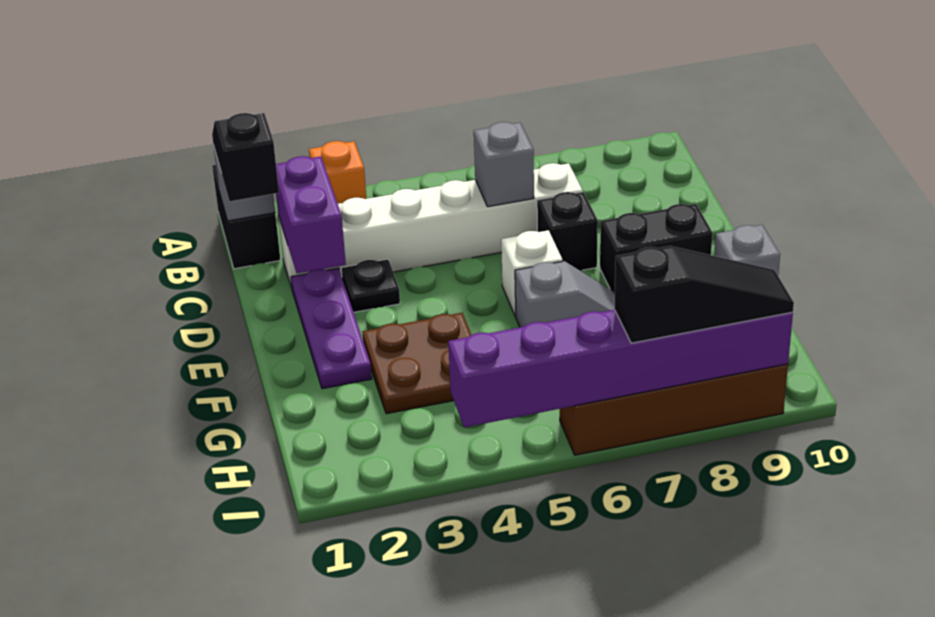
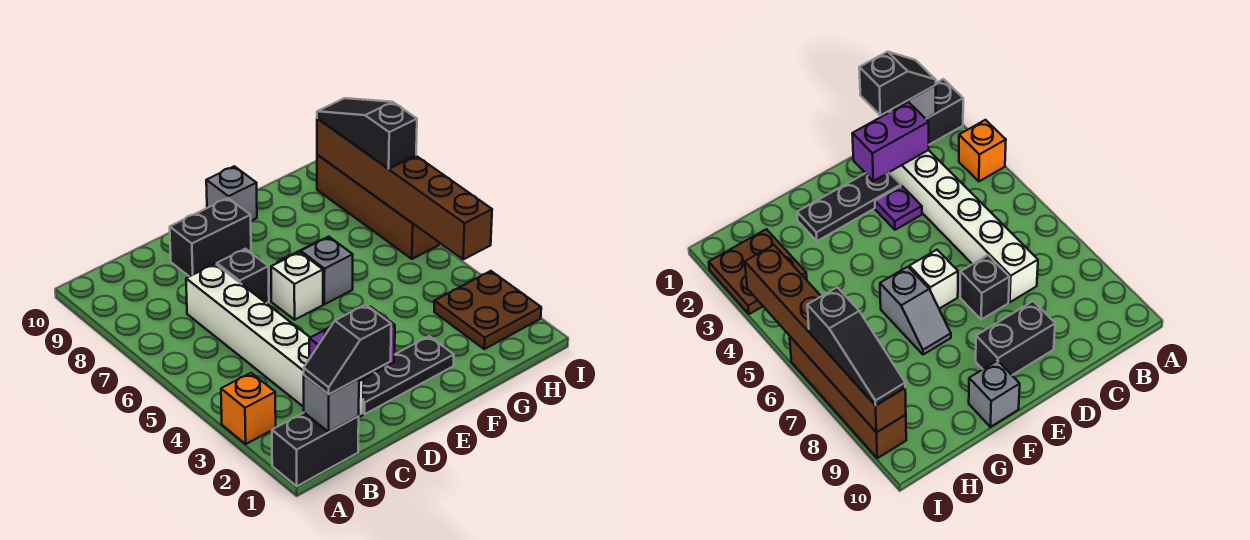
grey brick C6 level 2 -> none
purple plate D2:F2 level 1 -> black plate D2:F2 level 1
black plate D3 level 1 -> purple plate D3 level 1
black brick E8:E9 level 1 -> black brick D9:E9 level 1
brown plate F3:G4 level 1 -> brown plate H2:I3 level 1
purple brick I4:I9 level 2 -> brown brick I4:I9 level 2

